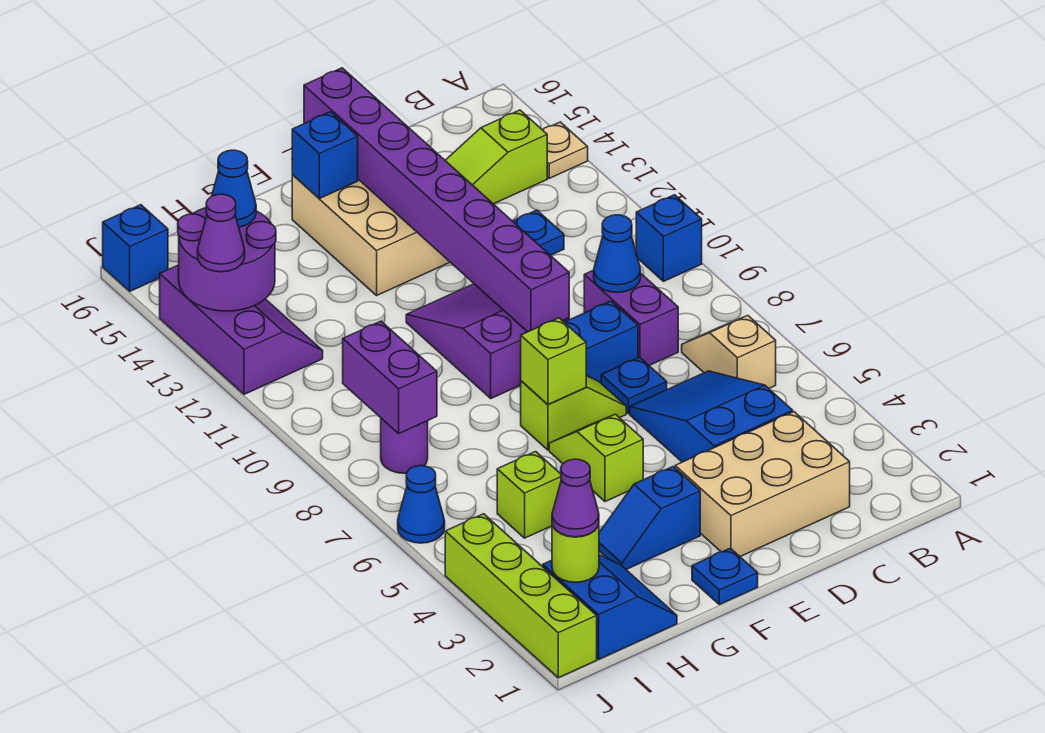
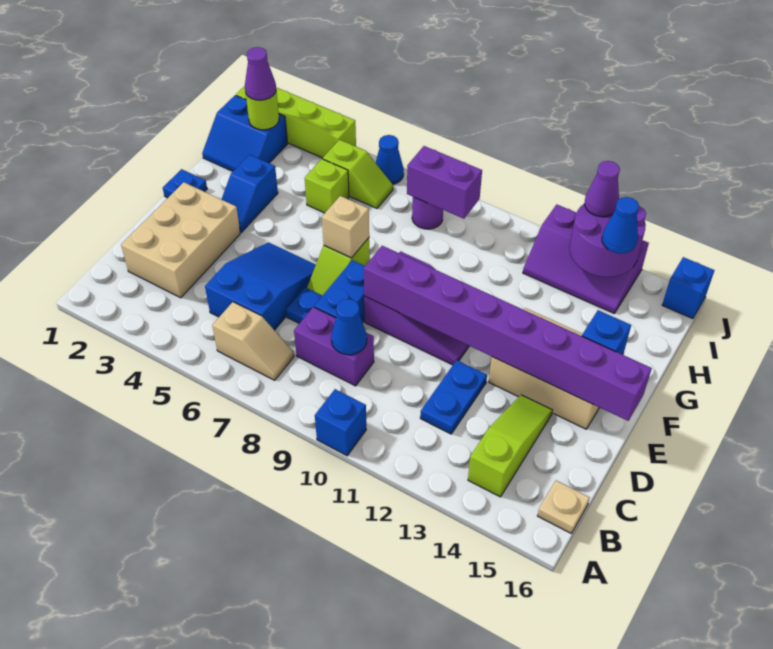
tan plate A14 level 1 -> tan plate B16 level 1
blue slope C4:D6 level 1 top 4 -> blue slope C5:E6 level 1 top C
blue slope F3:G3 level 1 top F -> blue slope F3:G3 level 1 top G
lime slope F5:F6 level 1 top 5 -> lime slope I5:I6 level 1 top 5
lime brick F7 level 2 -> tan brick F7 level 2

